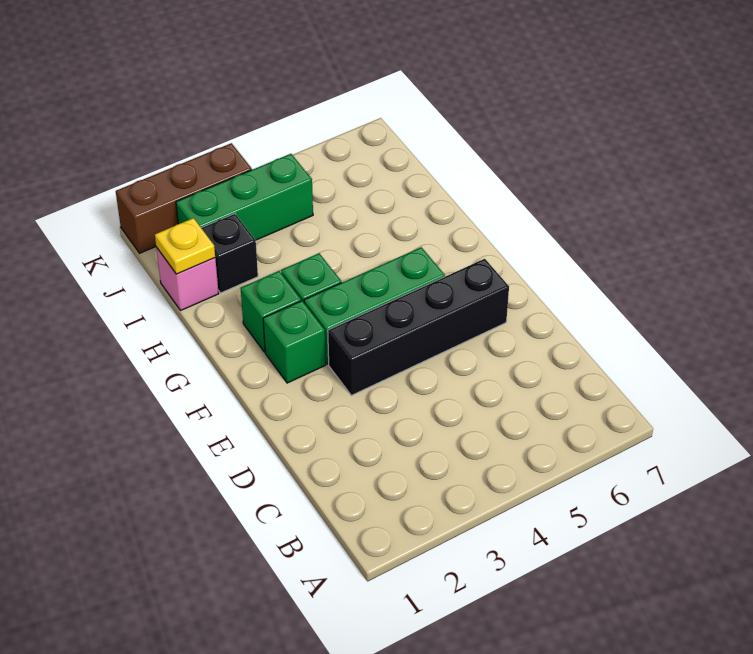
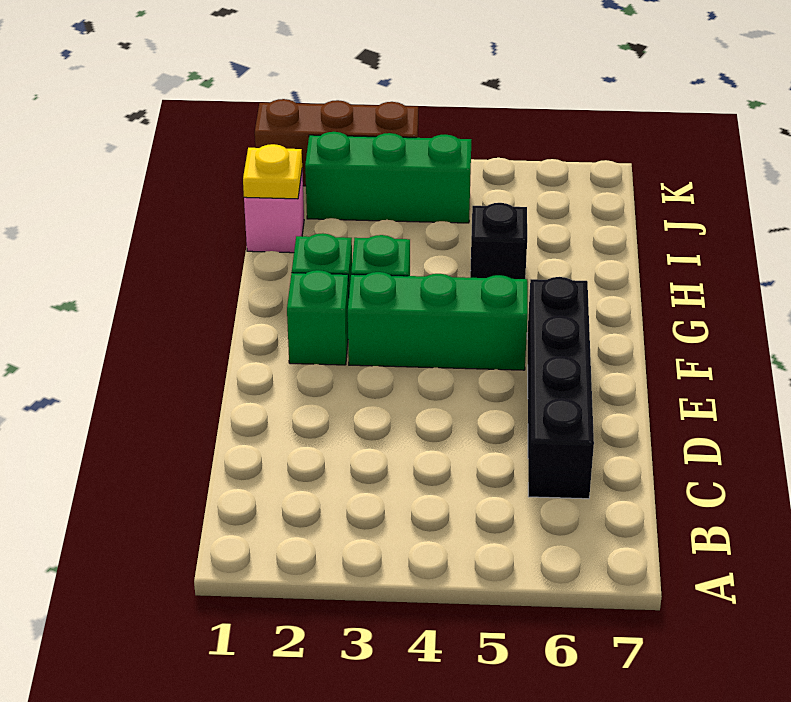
black brick E3:E6 level 1 -> black brick C6:F6 level 1
black brick I2 level 1 -> black brick H5 level 1

